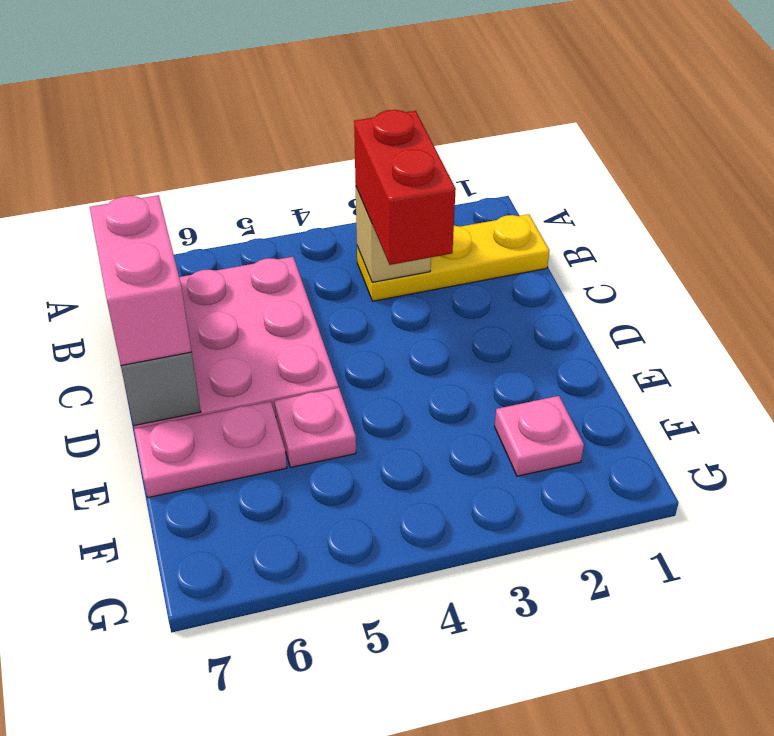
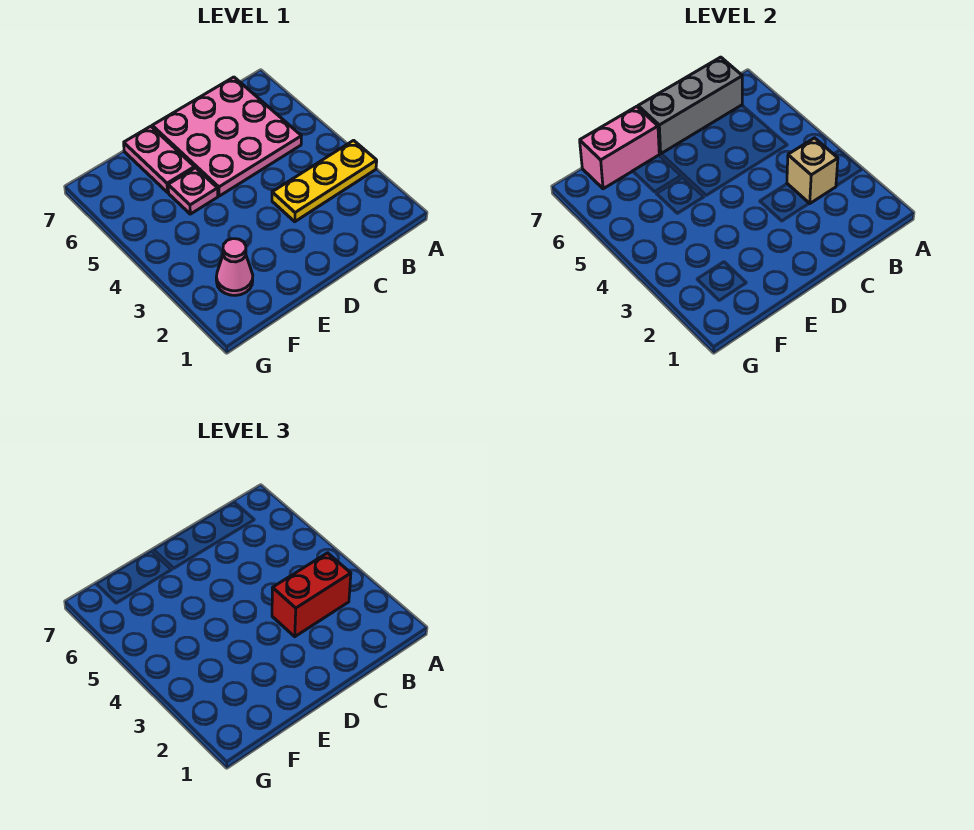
yellow plate B1:B3 level 1 -> yellow plate A3:C3 level 1
pink brick C7:D7 level 3 -> pink brick E7:F7 level 2
pink plate F2 level 1 -> pink cone F2 level 1

